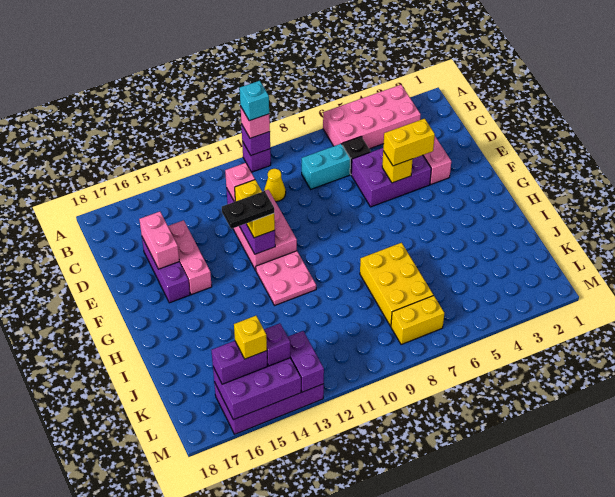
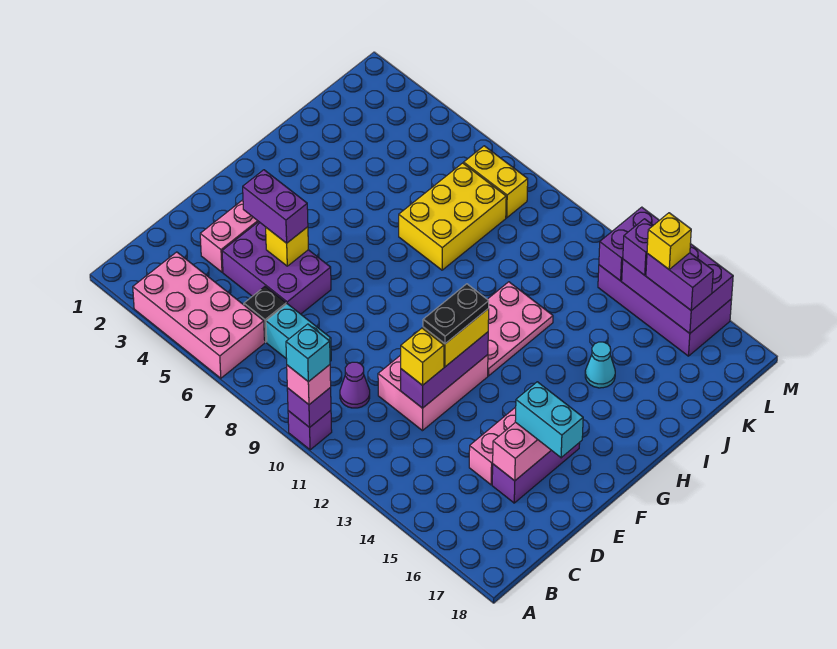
yellow cone C10 level 1 -> purple cone C10 level 1
pink brick D12 level 3 -> yellow brick D12 level 3
yellow brick E4:E5 level 3 -> purple brick E4:E5 level 3
none -> cyan brick E16:E17 level 3
black plate F12:F13 level 4 -> black plate E12:F12 level 4
pink plate G11:H12 level 1 -> pink plate G11:I12 level 1
none -> cyan cone I15 level 1

